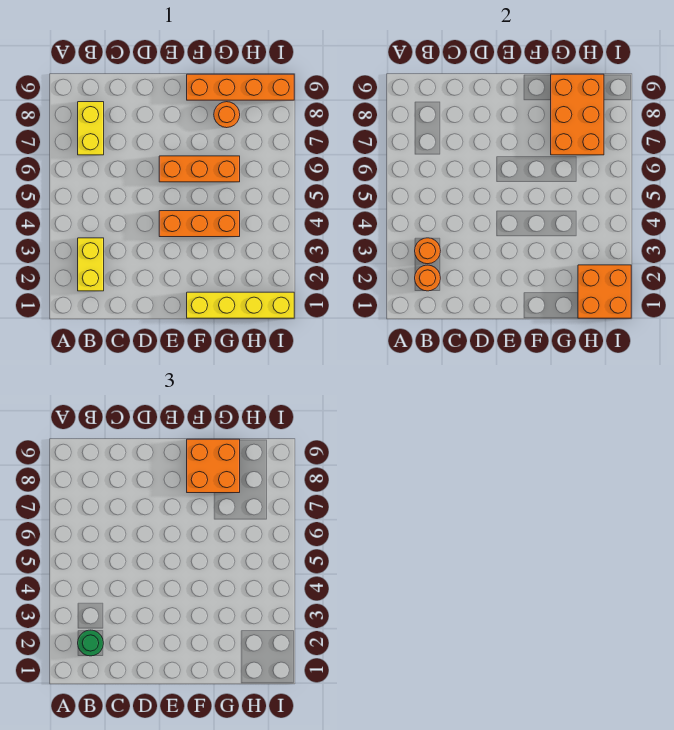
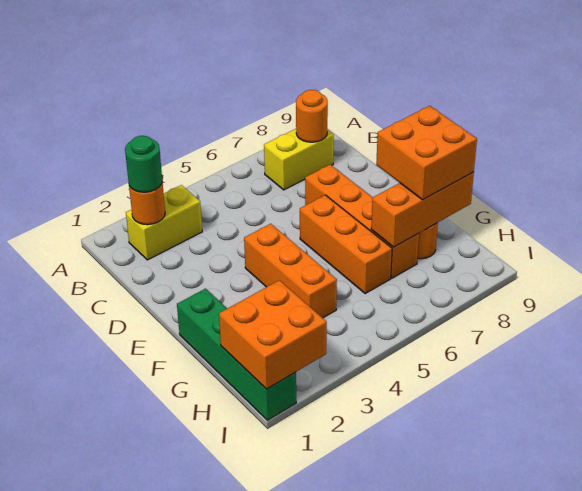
orange round brick B3 level 2 -> orange round brick B8 level 2
yellow brick F1:I1 level 1 -> green brick F1:I1 level 1
orange brick F9:I9 level 1 -> orange brick D7:G7 level 1
orange brick G7:H9 level 2 -> orange brick G7:G9 level 2

